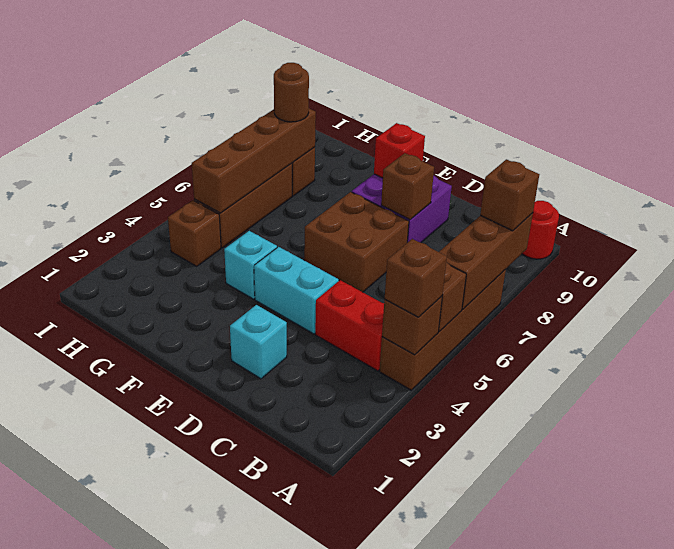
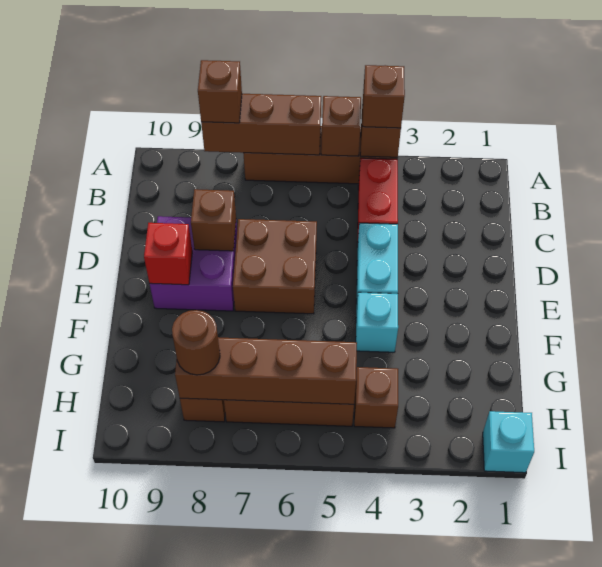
red round brick A10 level 1 -> none
cyan brick D2 level 1 -> cyan brick I1 level 1

